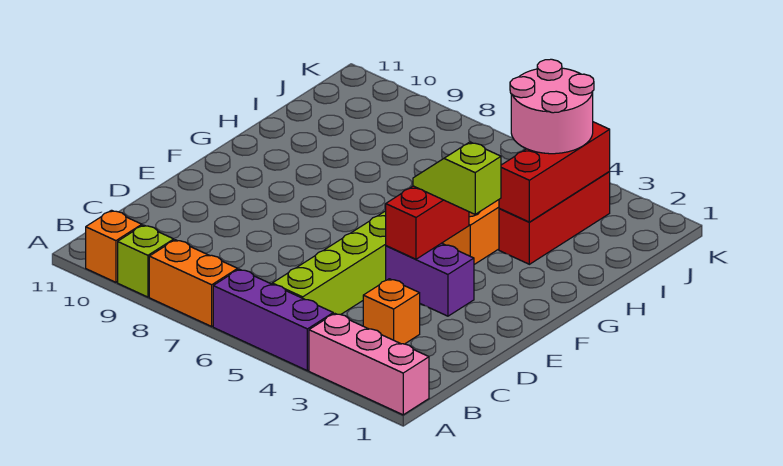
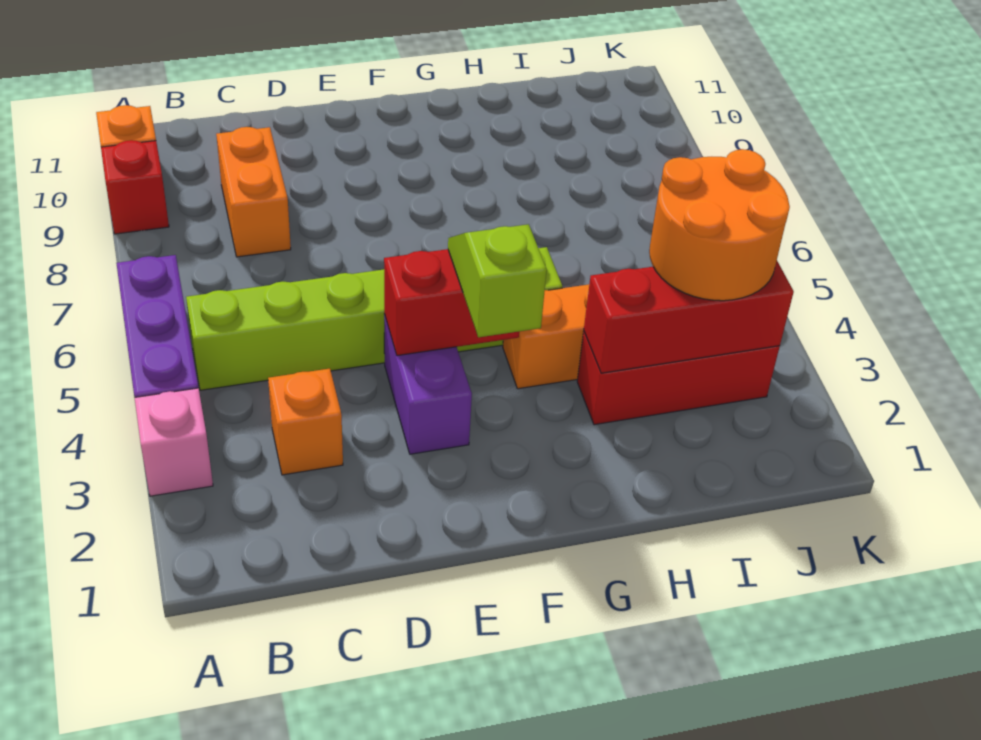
pink brick A1:A3 level 1 -> pink brick A3 level 1
orange brick A7:A8 level 1 -> orange brick C8:C9 level 1
lime brick A9 level 1 -> red brick A9 level 1
pink round brick I3:J4 level 3 -> orange round brick I3:J4 level 3

